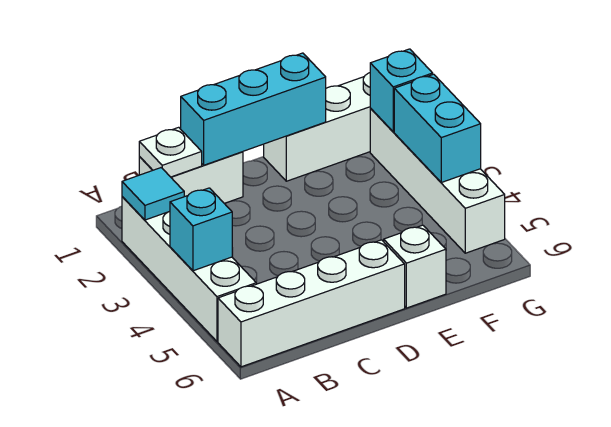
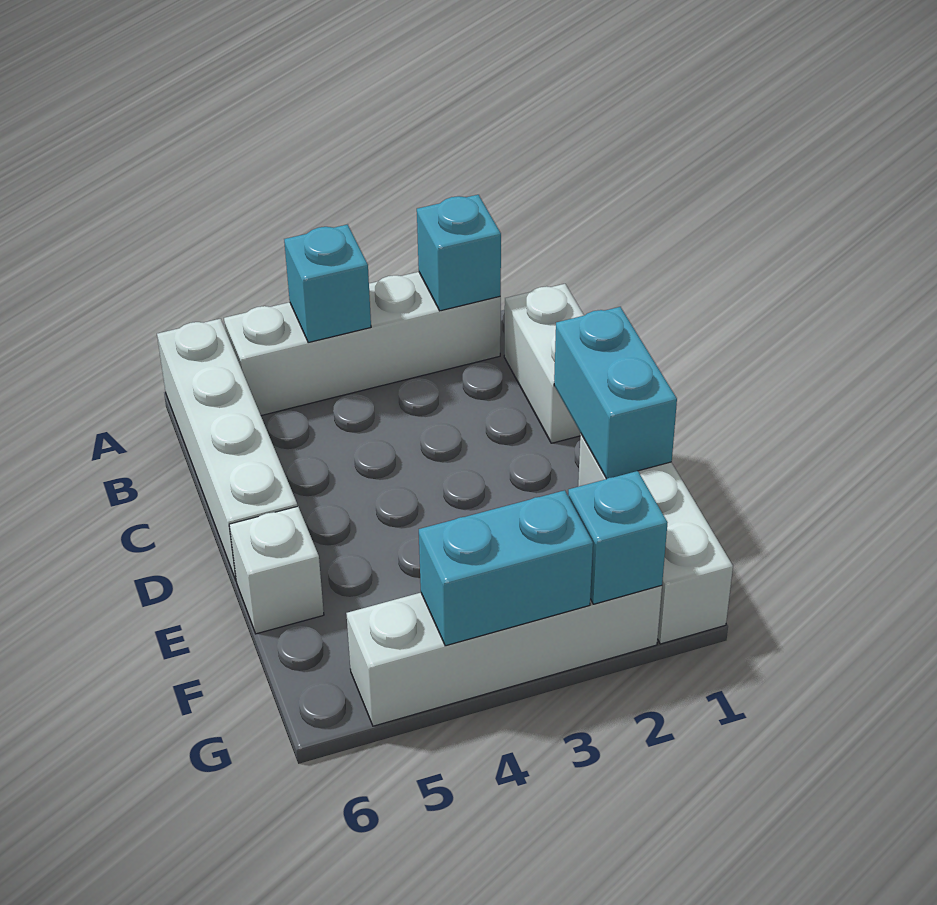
cyan tile A2 level 2 -> cyan brick A2 level 2
white plate B1 level 2 -> none
cyan brick C1:E1 level 2 -> cyan brick D1:E1 level 2

